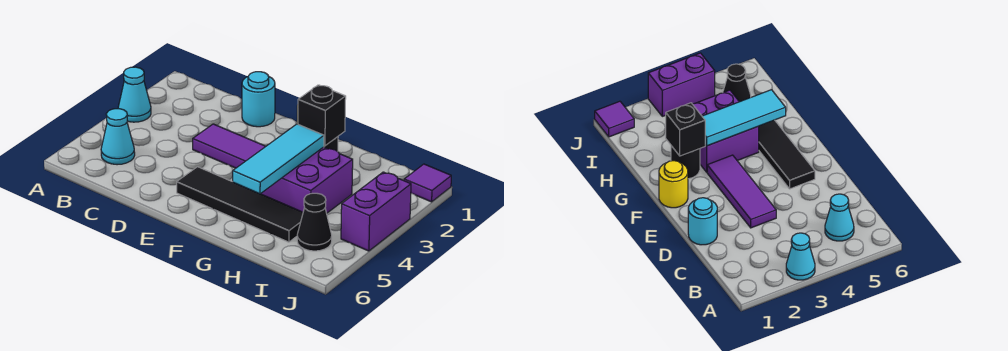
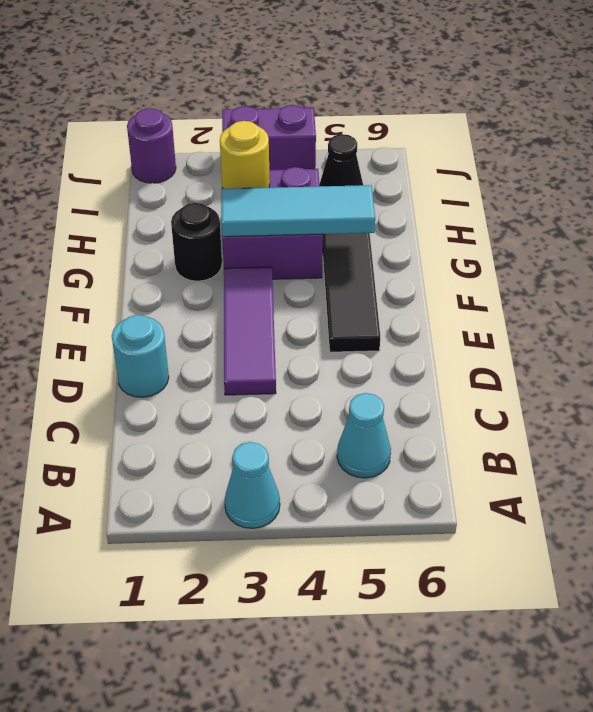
yellow round brick F1 level 1 -> yellow round brick H3 level 2
black brick G2 level 2 -> none
purple tile J1 level 1 -> purple round brick J1 level 1

